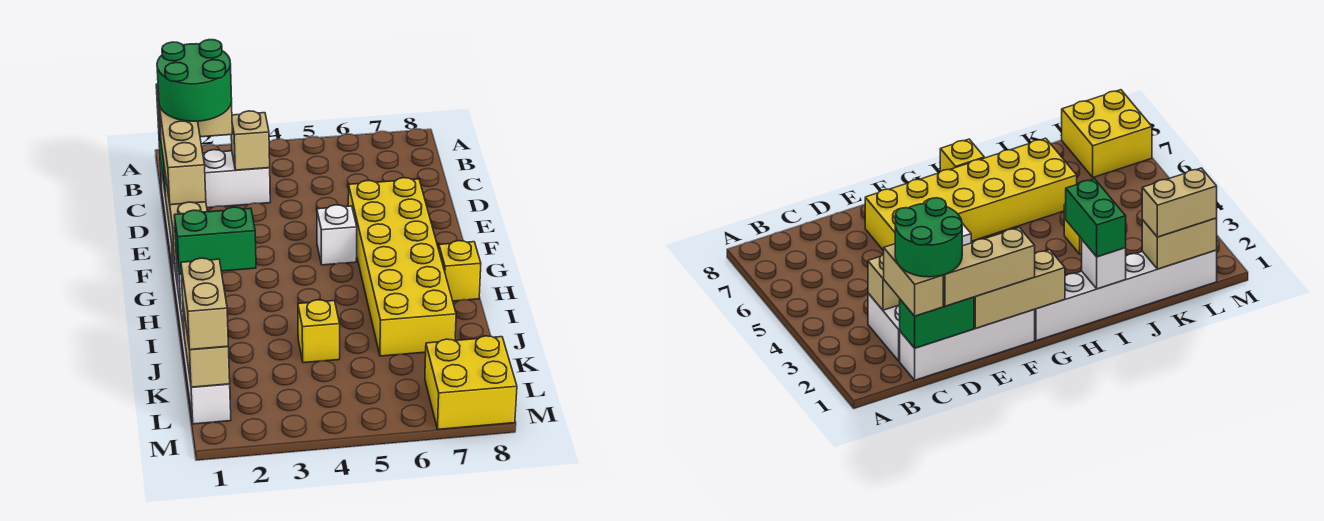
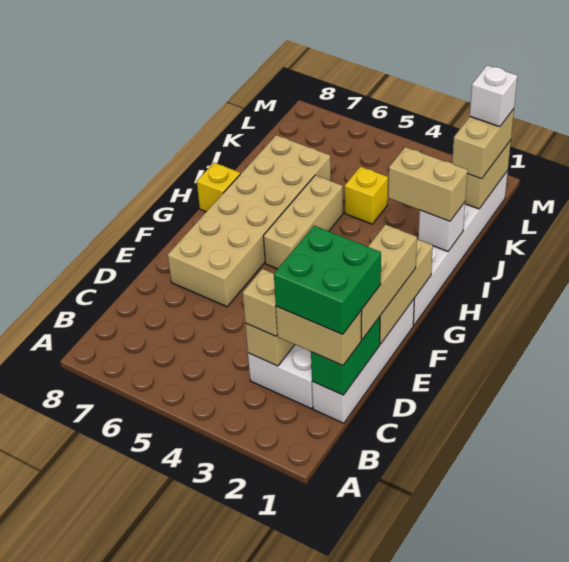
green round brick C1:D2 level 4 -> green brick C1:D2 level 4
none -> tan brick C3 level 3
yellow brick E6:J7 level 1 -> tan brick E6:J7 level 1
white brick F5 level 1 -> white brick L1 level 4
none -> tan brick G5:I5 level 1
green brick I1:I2 level 3 -> tan brick I1:I2 level 3
yellow brick L7:M8 level 1 -> none

